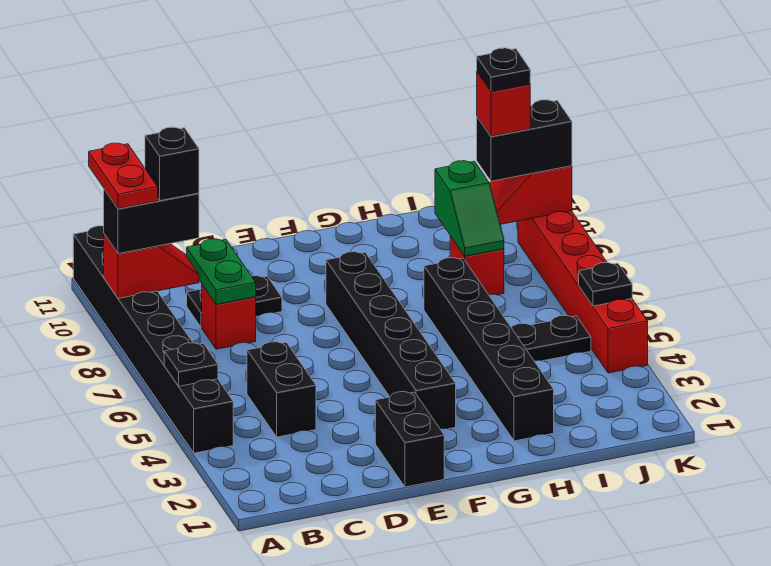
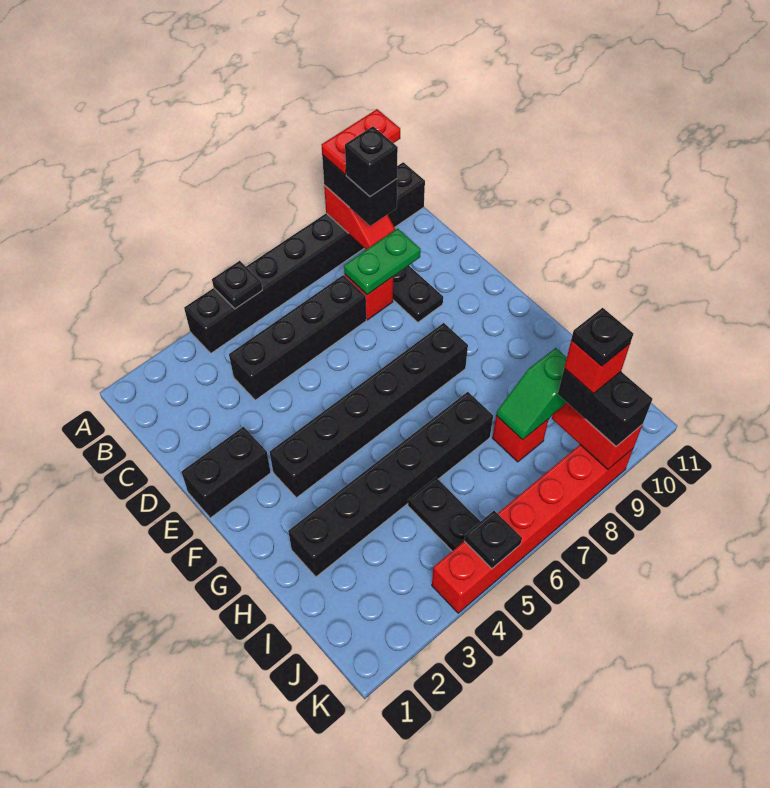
black brick C4:C5 level 1 -> black brick C4:C7 level 1

